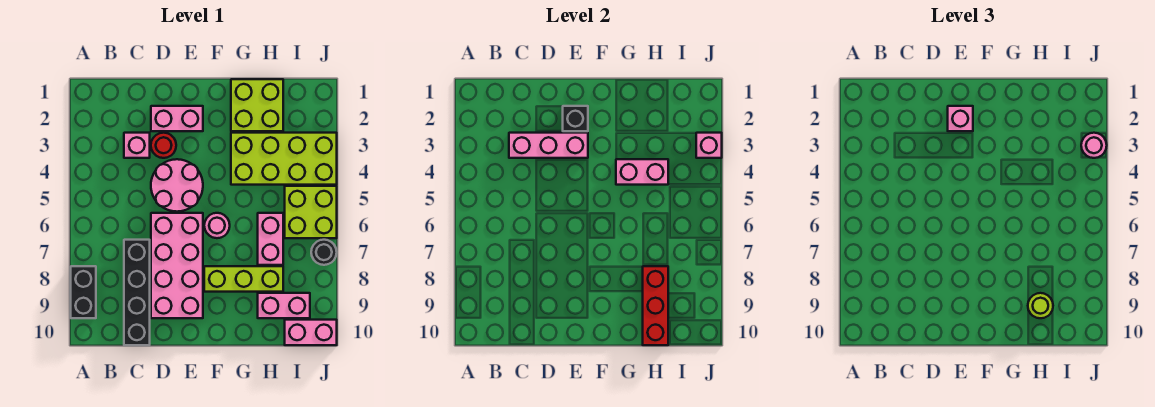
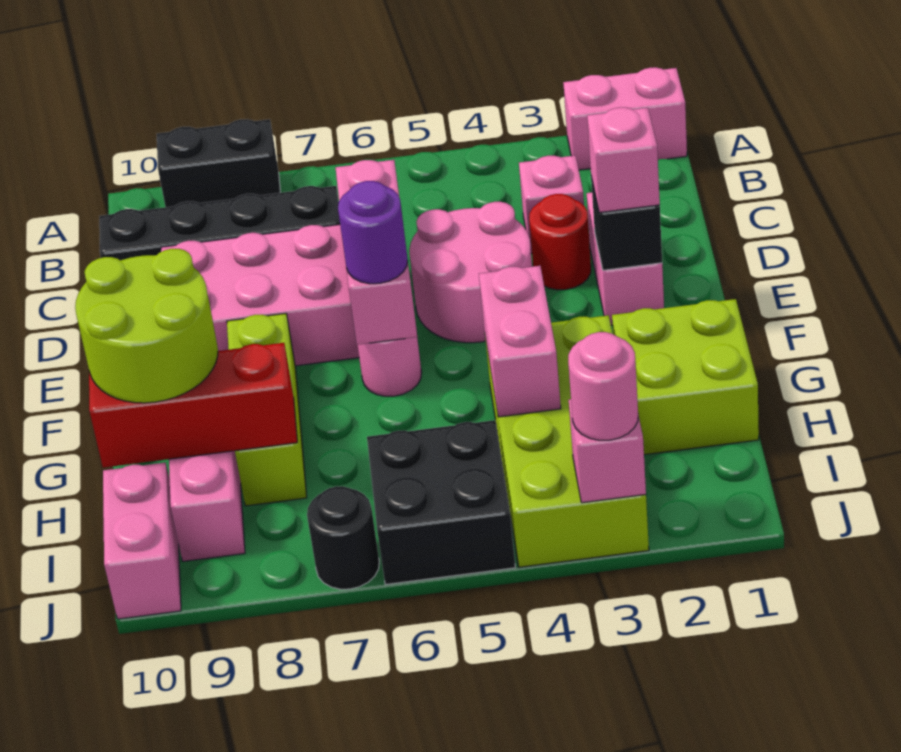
pink brick C3:E3 level 2 -> pink brick D6:F6 level 2
none -> purple round brick F6 level 3
pink brick H6:H7 level 1 -> pink brick A1:A2 level 1
lime round brick H9 level 3 -> lime round brick G9:H10 level 3
lime brick I5:J6 level 1 -> black brick I5:J6 level 1

